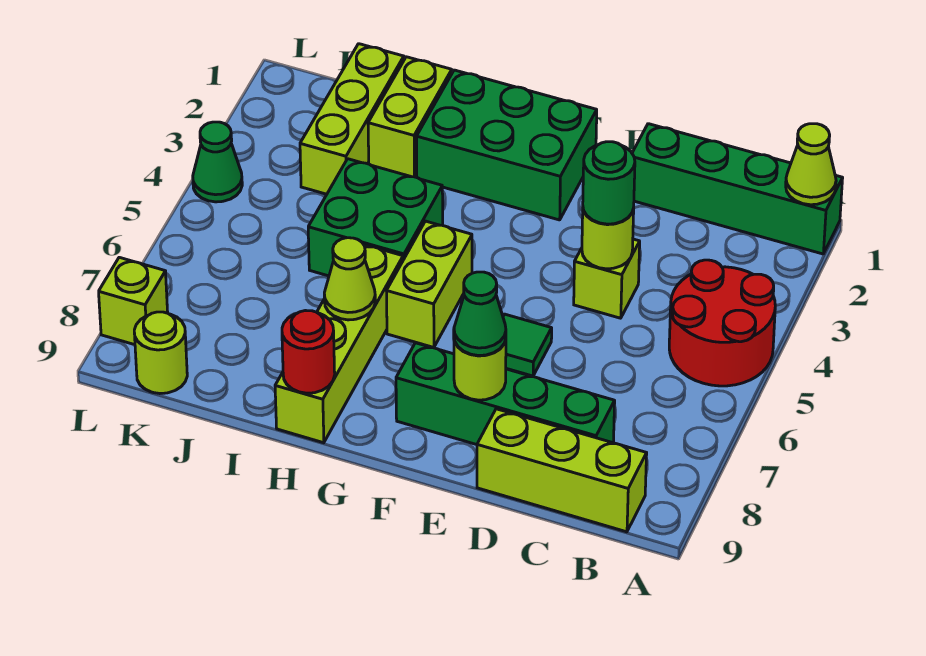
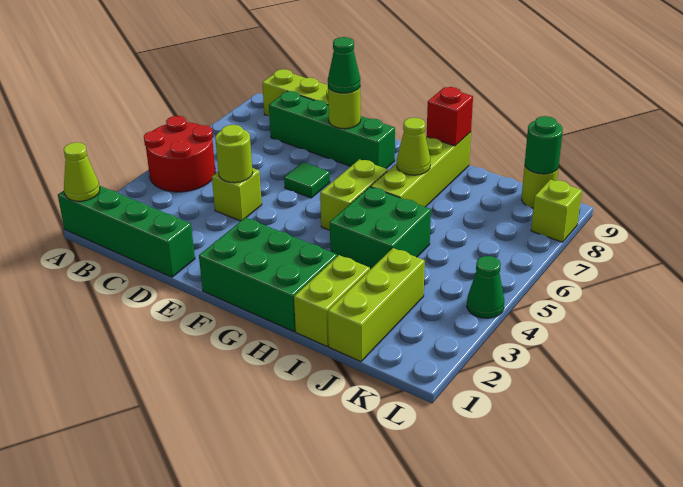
green round brick D4 level 3 -> green round brick K9 level 2
red round brick H9 level 2 -> red brick H9 level 2

